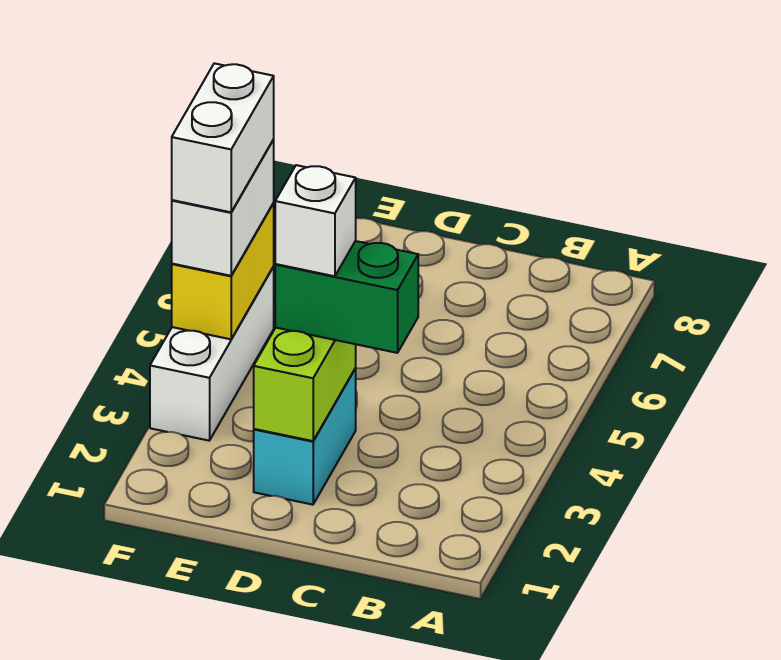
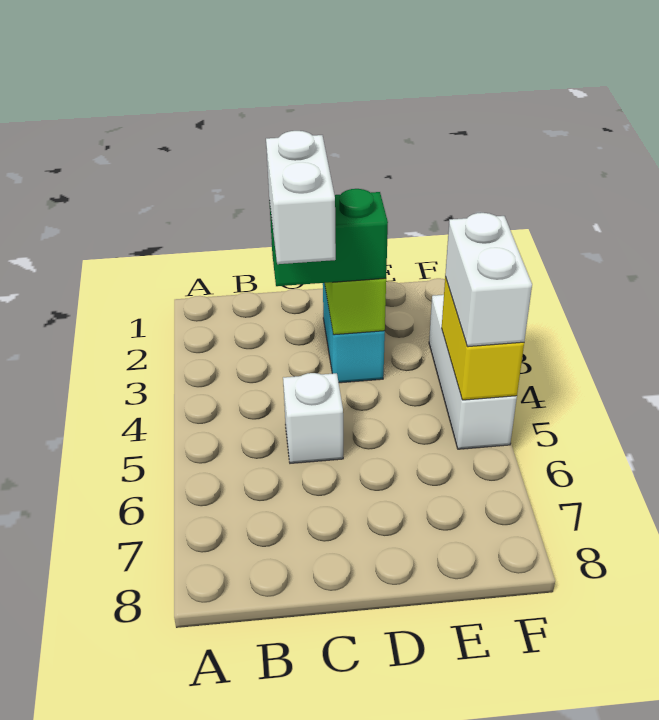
white brick D3 level 4 -> white brick C5 level 1
white brick F4:F5 level 4 -> white brick C3:C4 level 4

